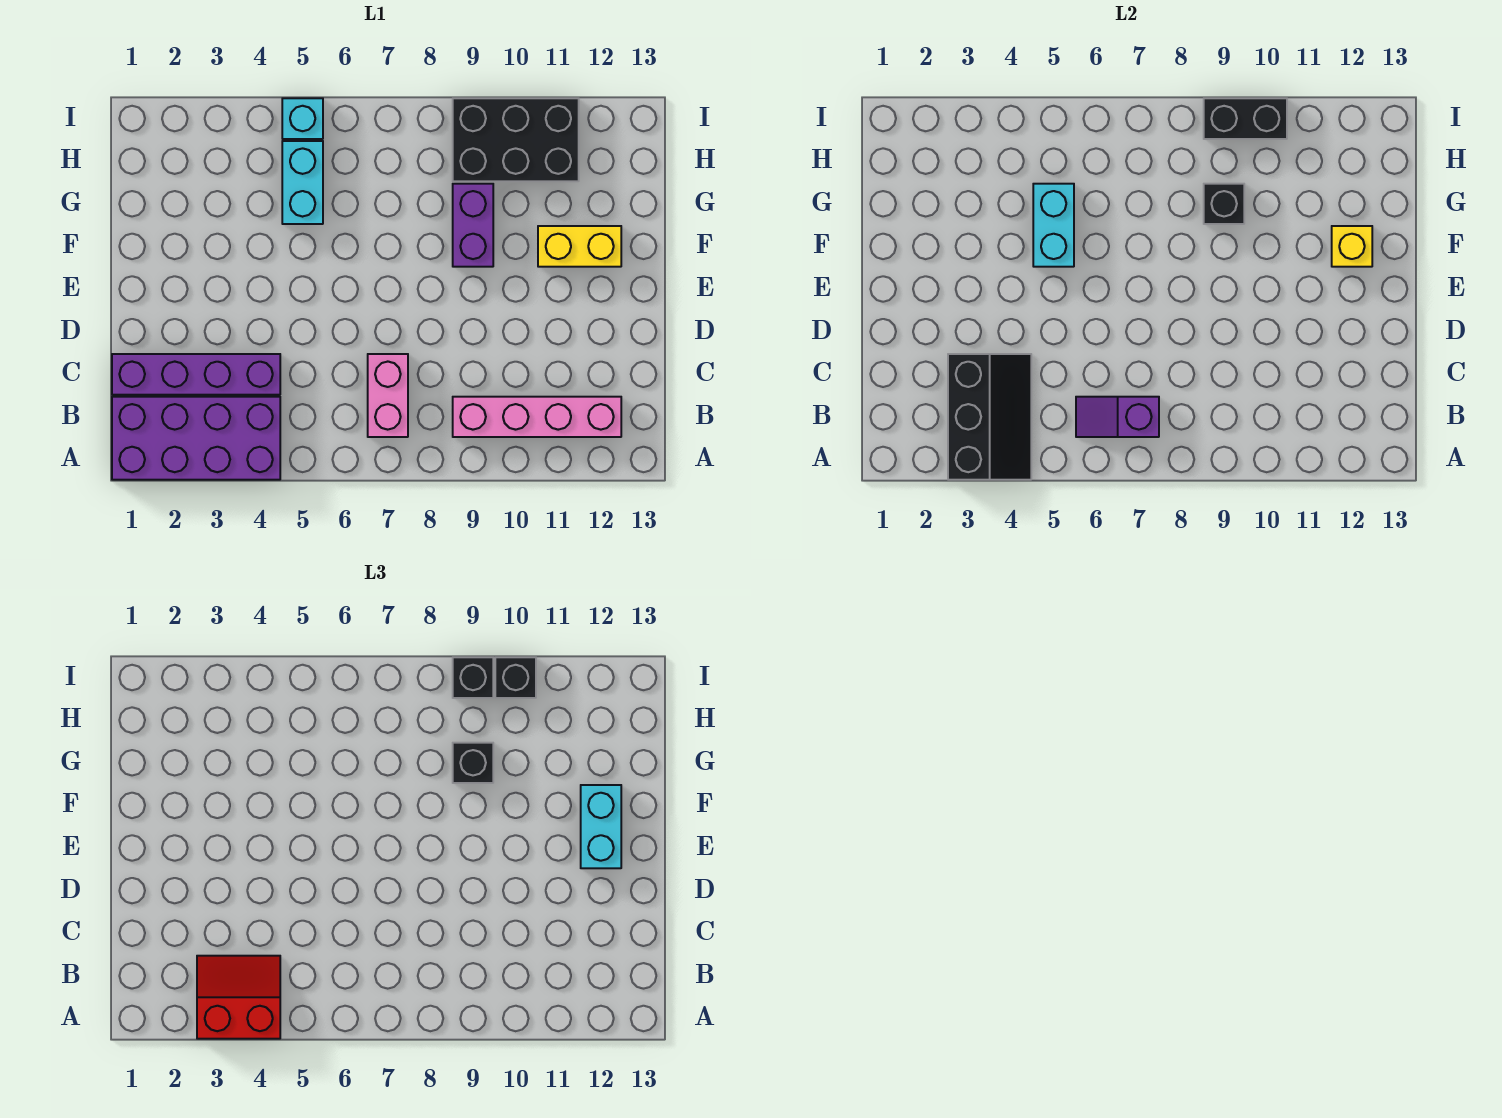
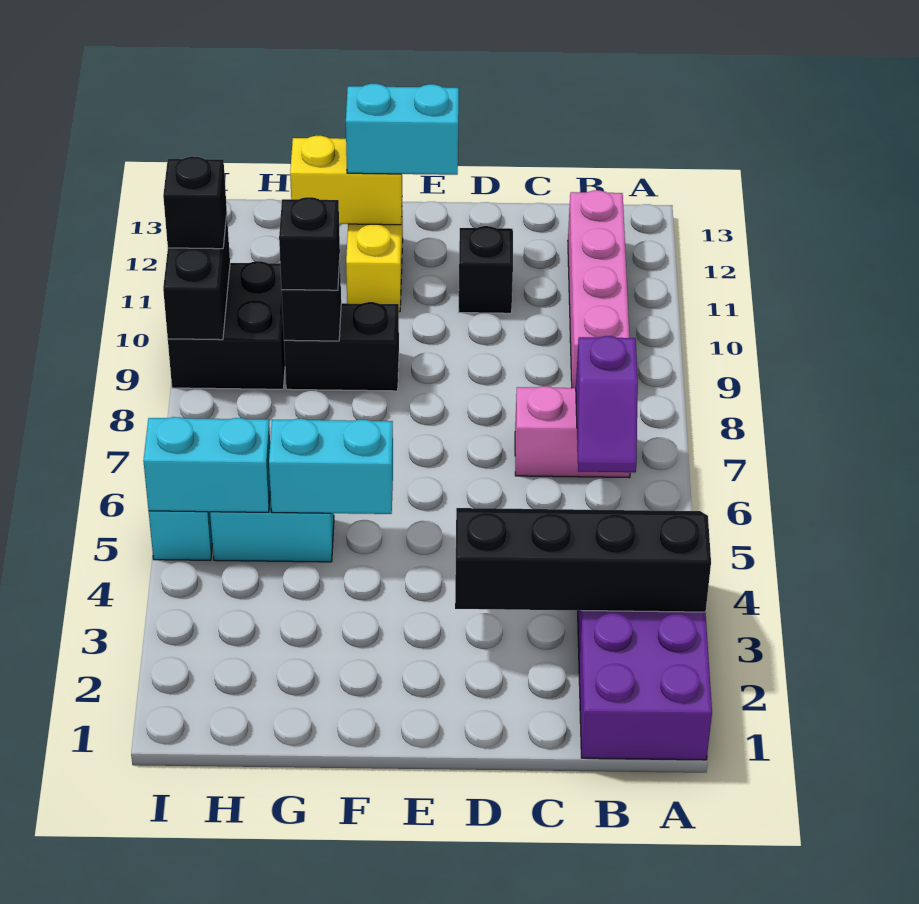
black slope A3:C4 level 2 top 3 -> black slope A3:D4 level 2 top 3
red slope A3:B4 level 3 top A -> none
purple brick C1:C4 level 1 -> none
purple brick F9:G9 level 1 -> black brick F9:G9 level 1
yellow brick F12 level 2 -> yellow brick F12:G12 level 2
none -> cyan brick H5:I5 level 2
black brick H9:I11 level 1 -> black brick H9:I10 level 1
black brick I9 level 3 -> black brick D11 level 1

